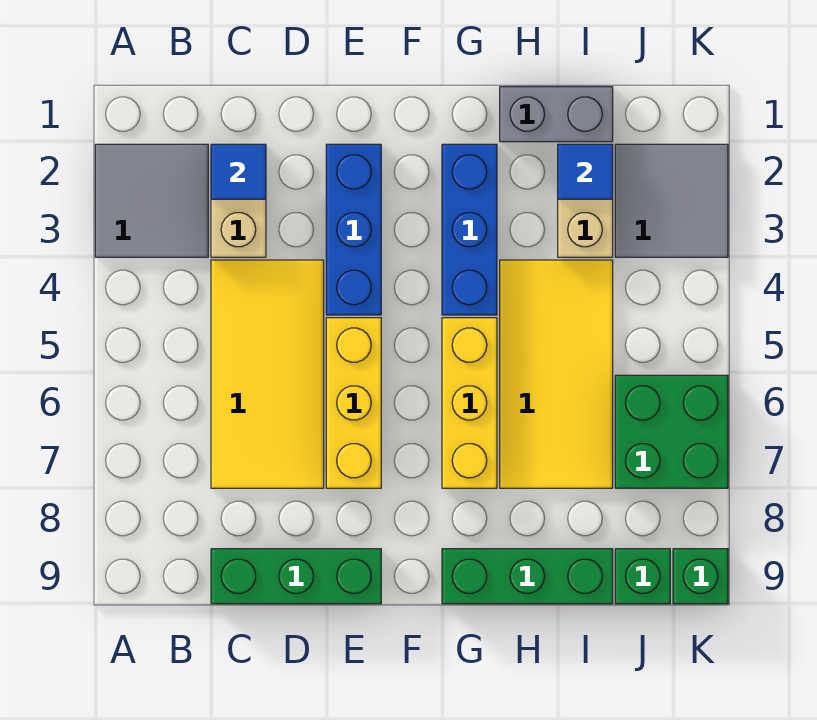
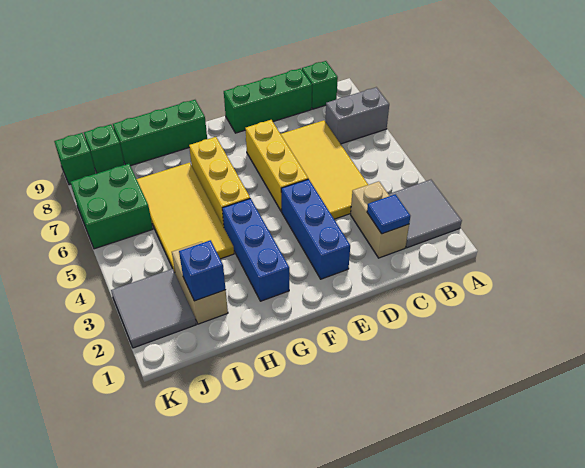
none -> green brick B9 level 1
grey brick H1:I1 level 1 -> grey brick A7:B7 level 1
blue tile I2 level 2 -> blue brick I2 level 2

